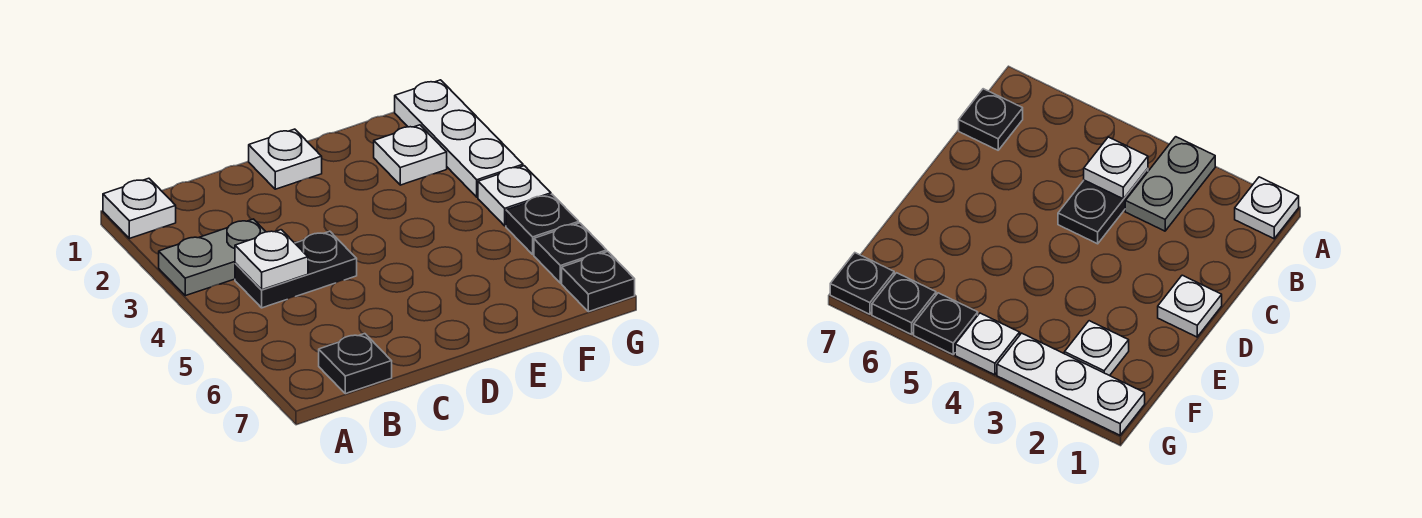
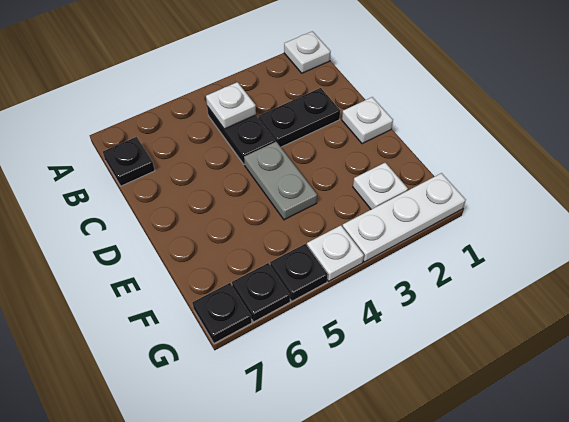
grey plate A3:B3 level 1 -> grey plate D4:E4 level 1
none -> black plate C2:C3 level 1

